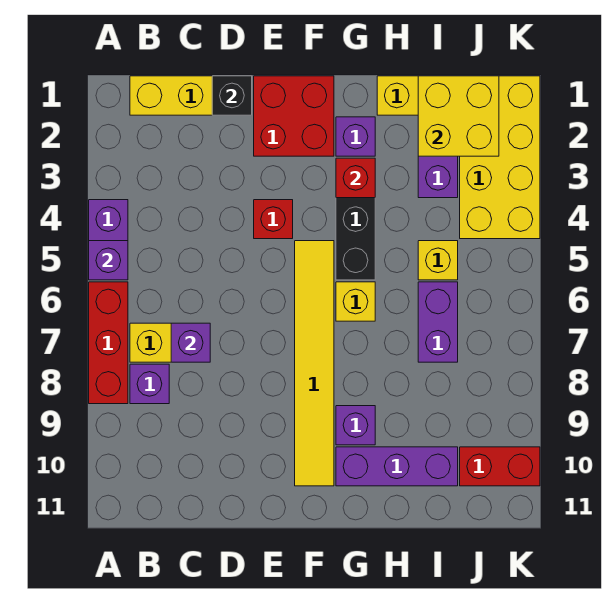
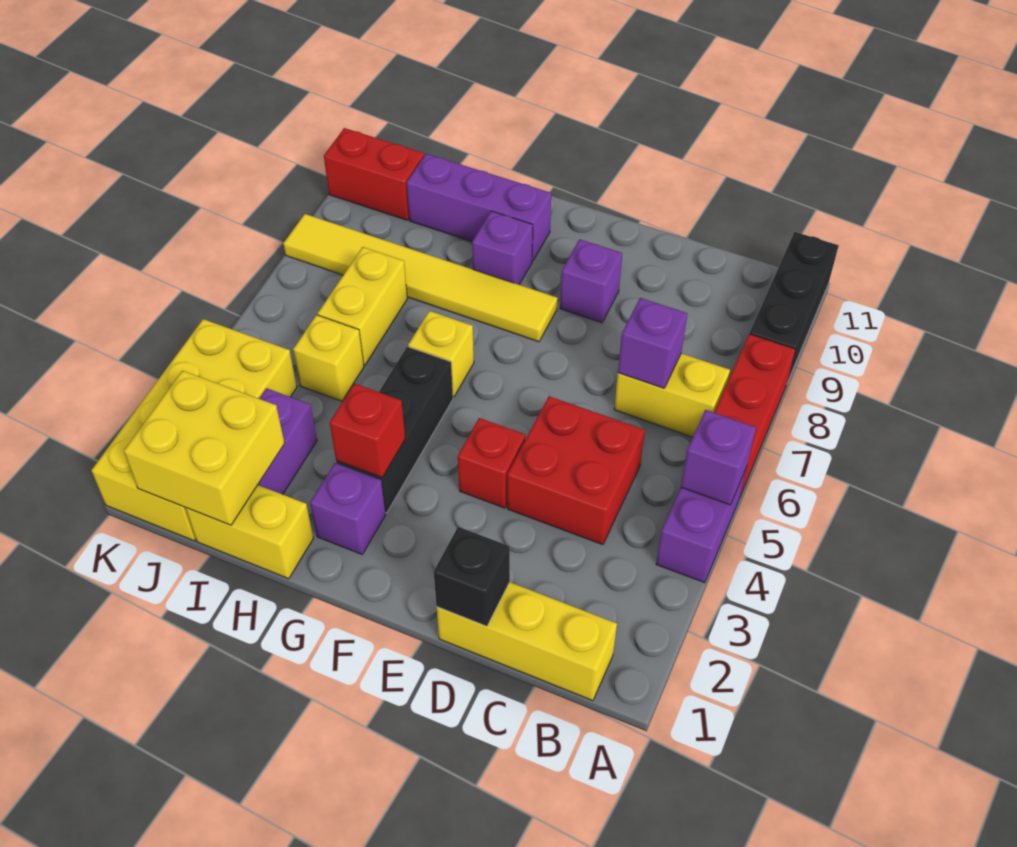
none -> black brick A9:A11 level 1
purple brick B8 level 1 -> purple brick E9 level 1
red brick E1:F2 level 1 -> red brick C4:D5 level 1
yellow tile F5:F10 level 1 -> yellow tile F8:K8 level 1
purple brick I6:I7 level 1 -> yellow brick I6:I7 level 1

